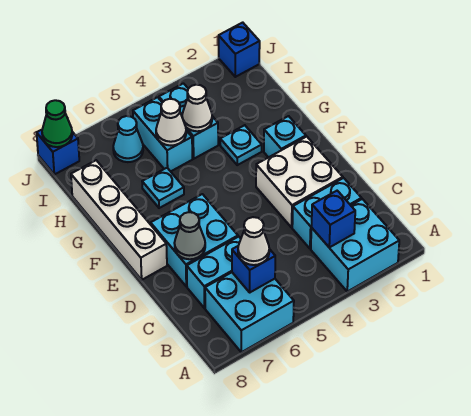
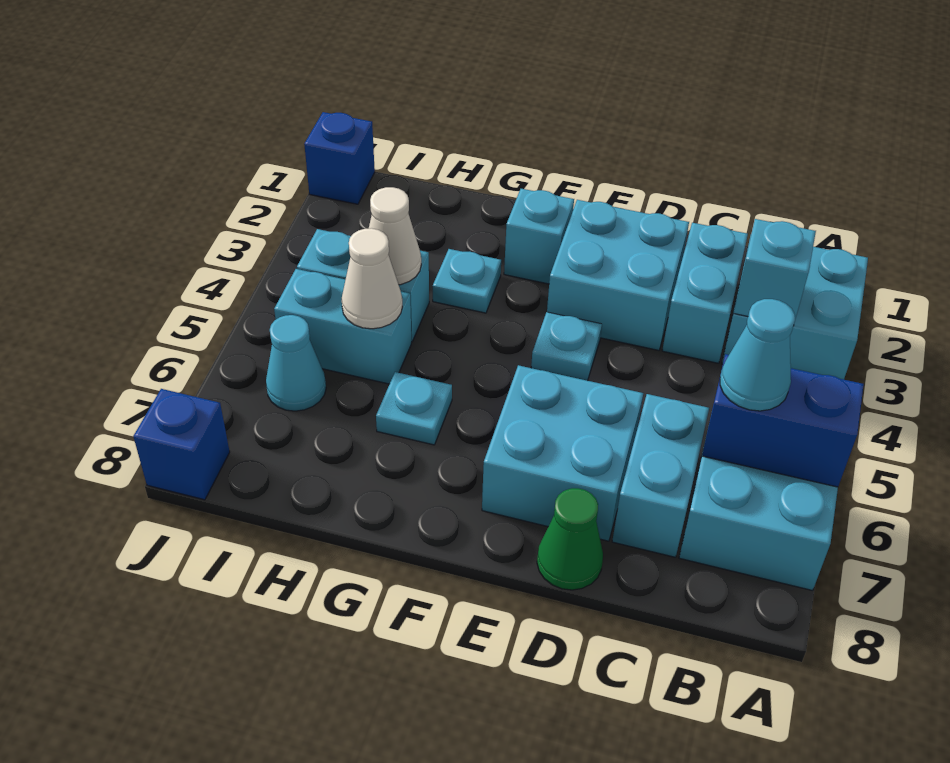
blue brick B3 level 2 -> cyan brick B3 level 2
blue brick B6 level 2 -> blue brick A6:B6 level 2
white cone B6 level 3 -> cyan cone B6 level 3
white brick D2:E3 level 1 -> cyan brick D2:E3 level 1
grey cone D7 level 2 -> none
none -> cyan plate E4 level 1
white brick E8:H8 level 1 -> none
green cone J8 level 2 -> green cone D8 level 1

